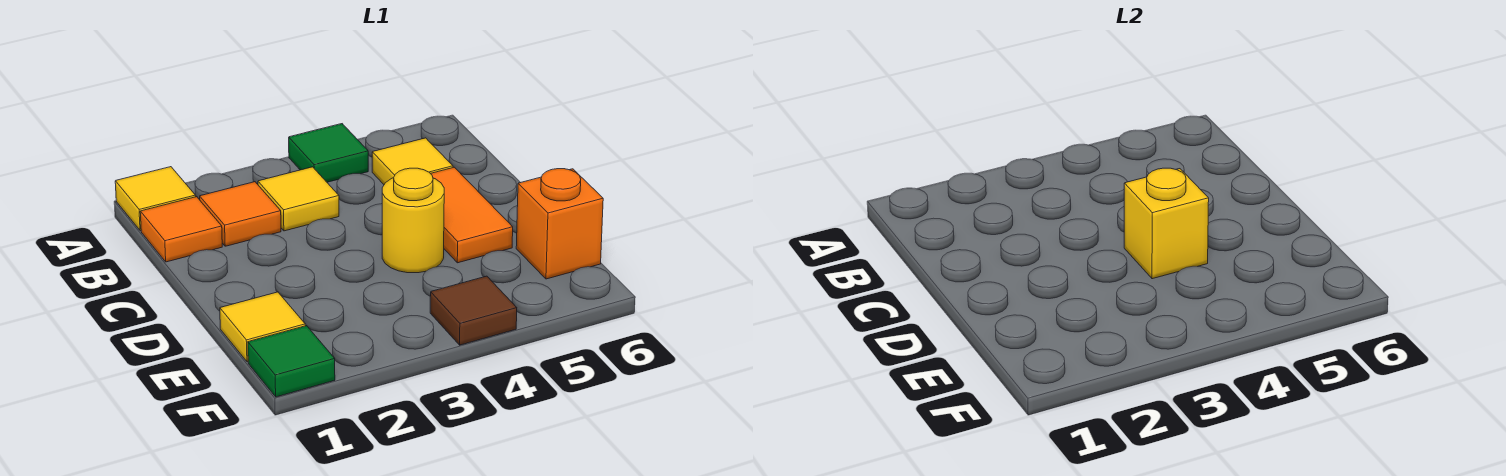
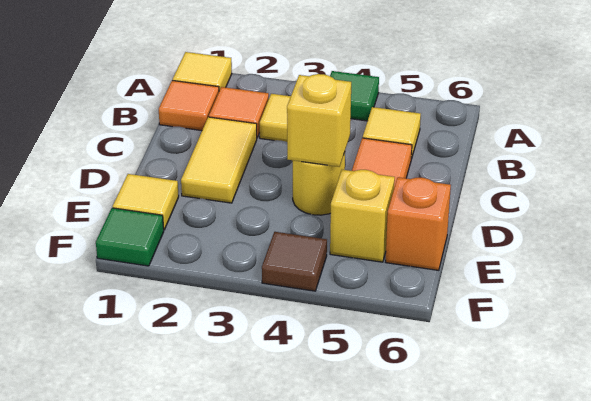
none -> yellow tile C2:D2 level 1
none -> yellow brick E5 level 1

